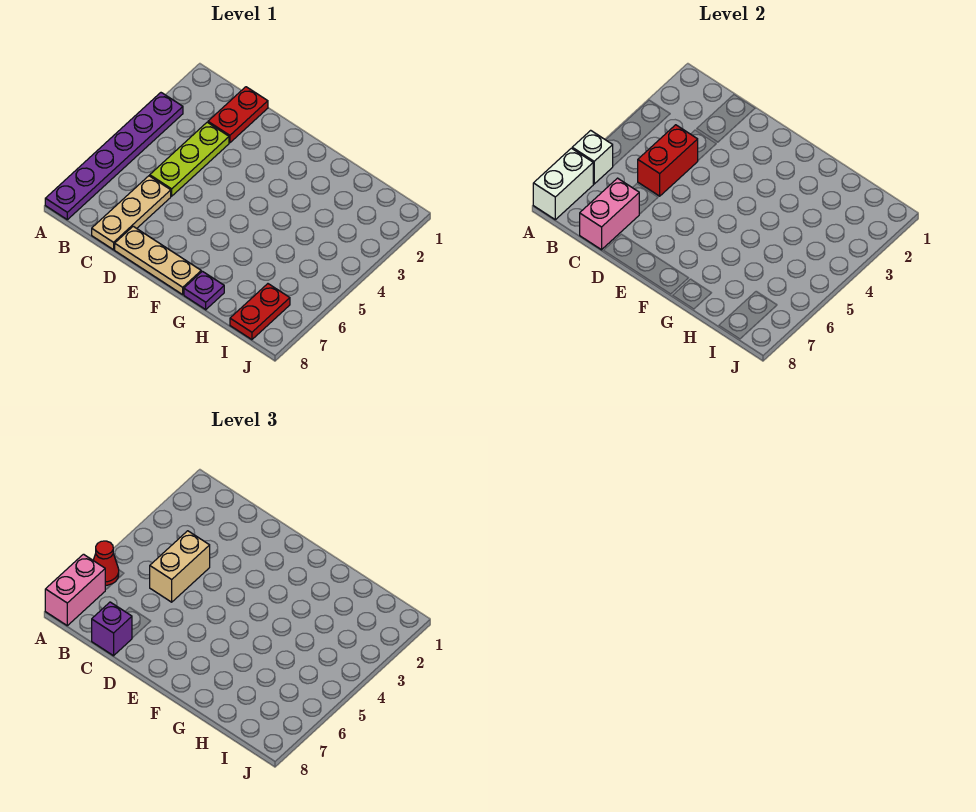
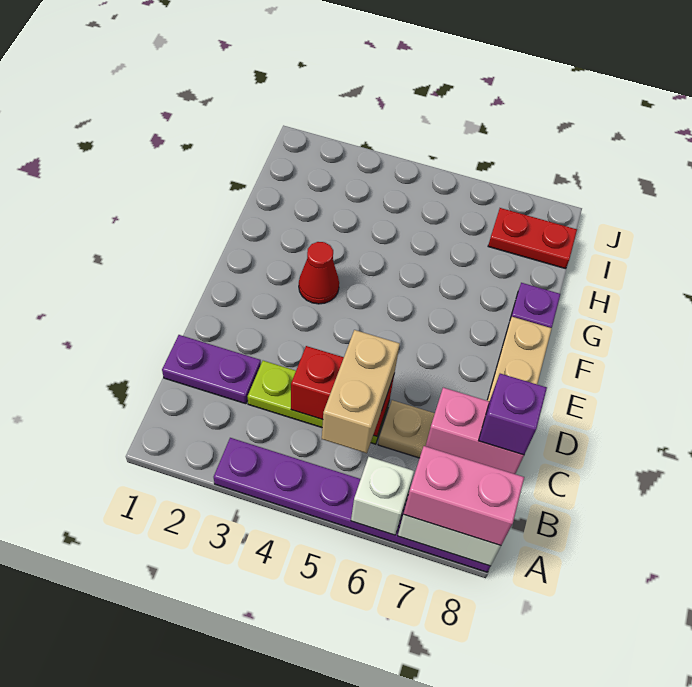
red cone A6 level 3 -> red cone F3 level 1
red plate C1:C2 level 1 -> purple plate C1:C2 level 1
tan brick C4:C5 level 3 -> tan brick B5:C5 level 3

